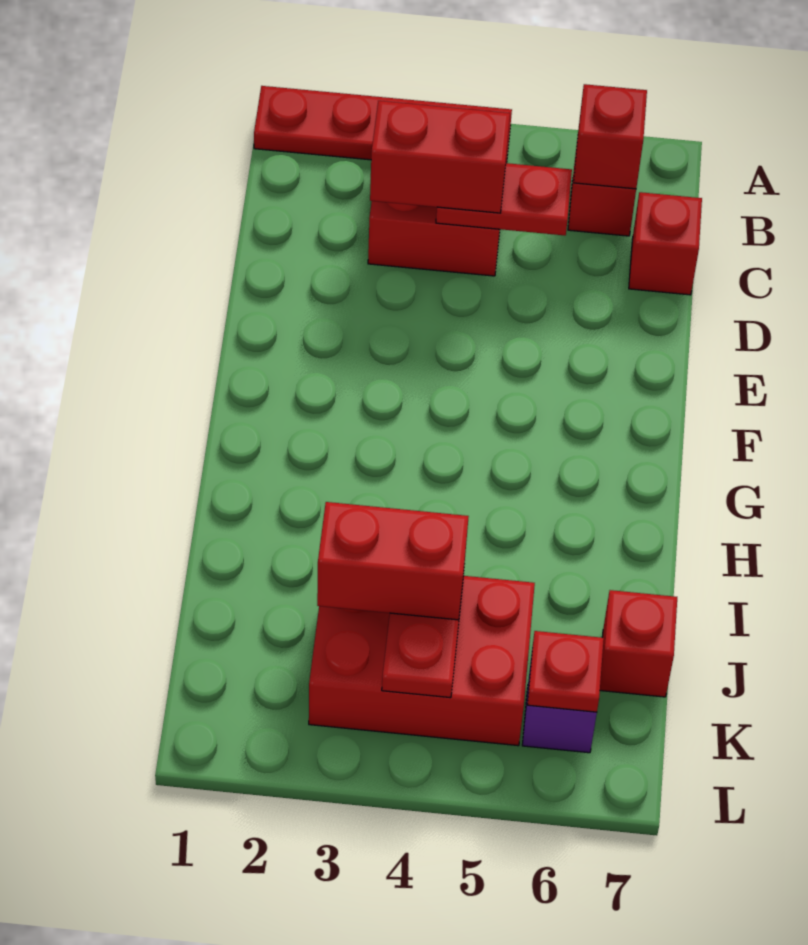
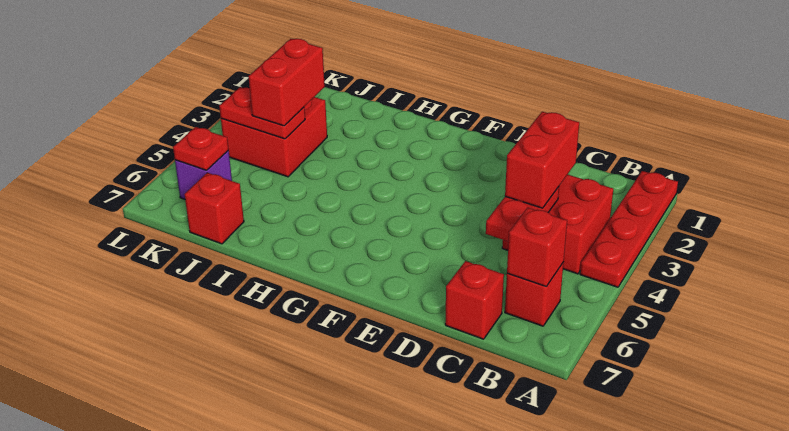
red brick J3:K5 level 1 -> red brick J3:K4 level 1

